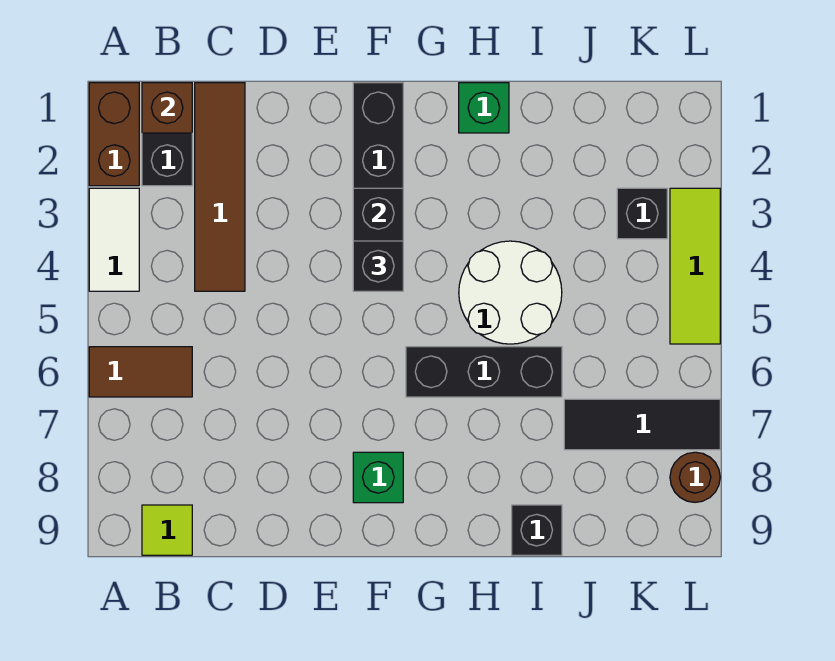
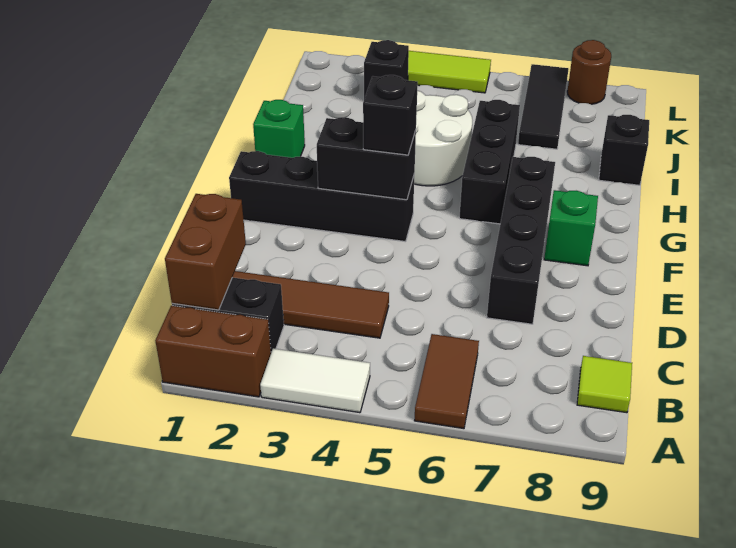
brown brick B1 level 2 -> brown brick B1:C1 level 2
none -> black brick D7:G7 level 1

